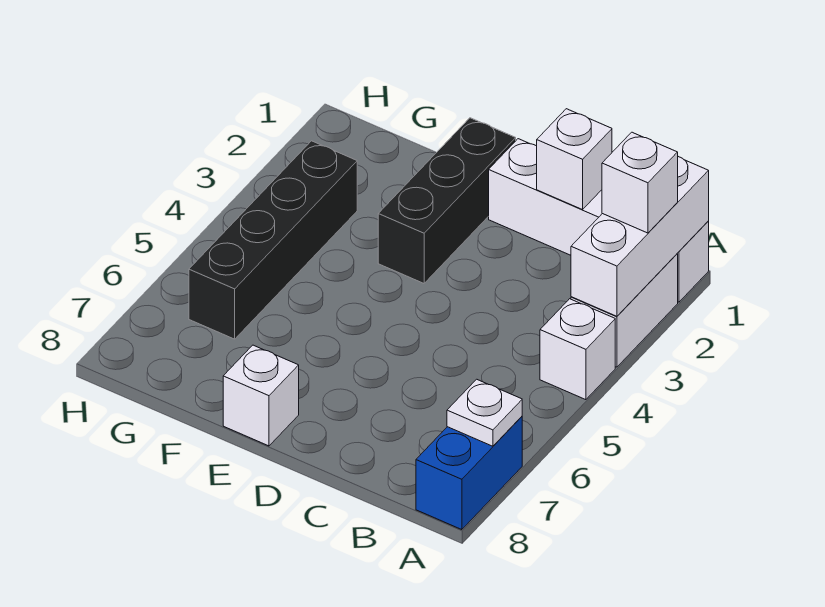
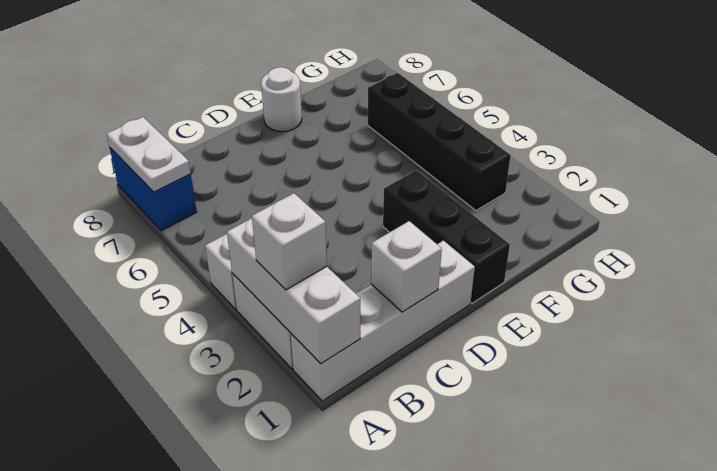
white plate A7 level 2 -> white plate A7:A8 level 2
white brick E8 level 1 -> white round brick E8 level 1

